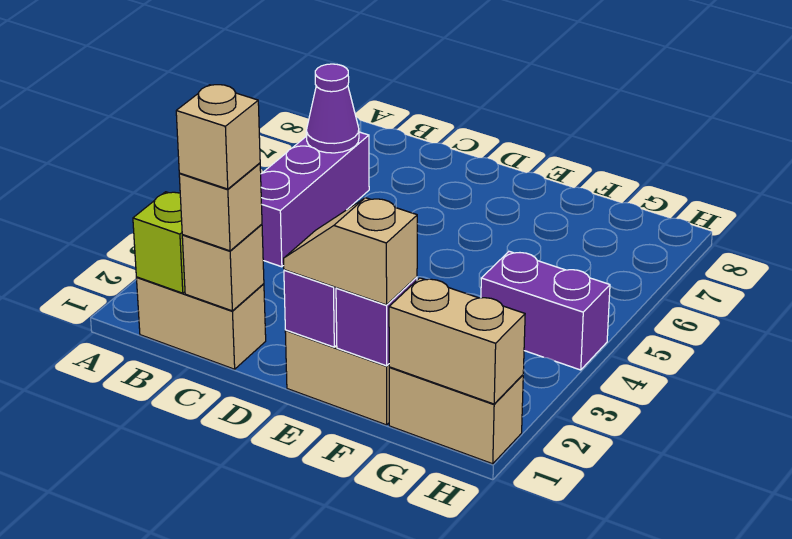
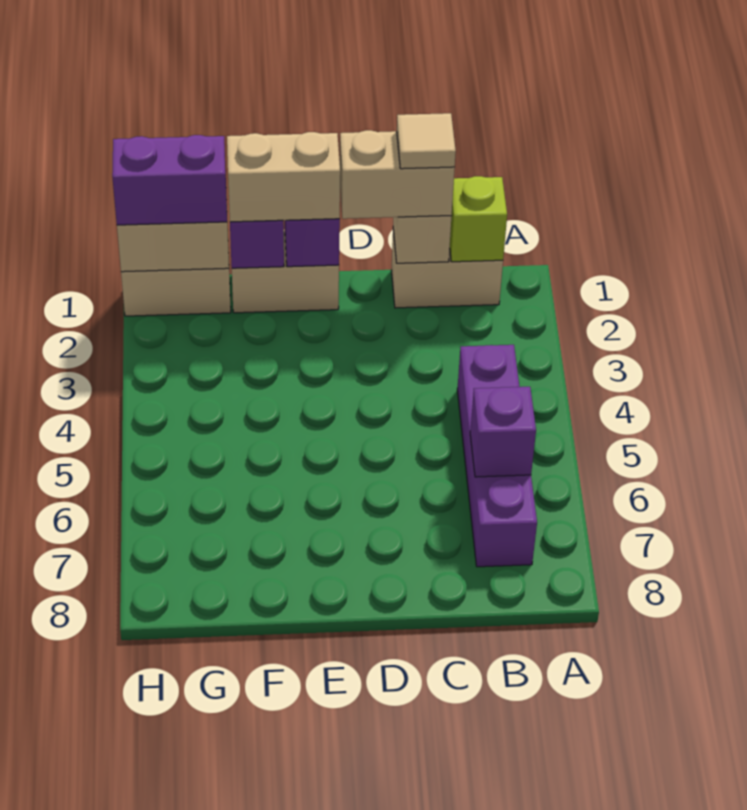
purple brick B4:B6 level 1 -> purple brick B4:B7 level 1
purple cone B6 level 2 -> purple brick B6 level 2
tan brick C1 level 3 -> tan brick C1:D1 level 3
tan brick C1 level 4 -> tan tile C1 level 4
tan slope E1:F1 level 3 top F -> tan brick E1:F1 level 3
purple brick G4:H4 level 1 -> purple brick G1:H1 level 3

